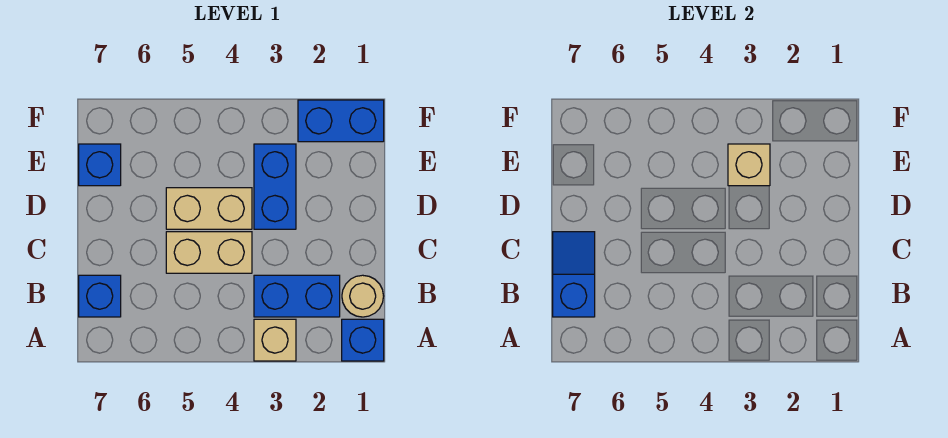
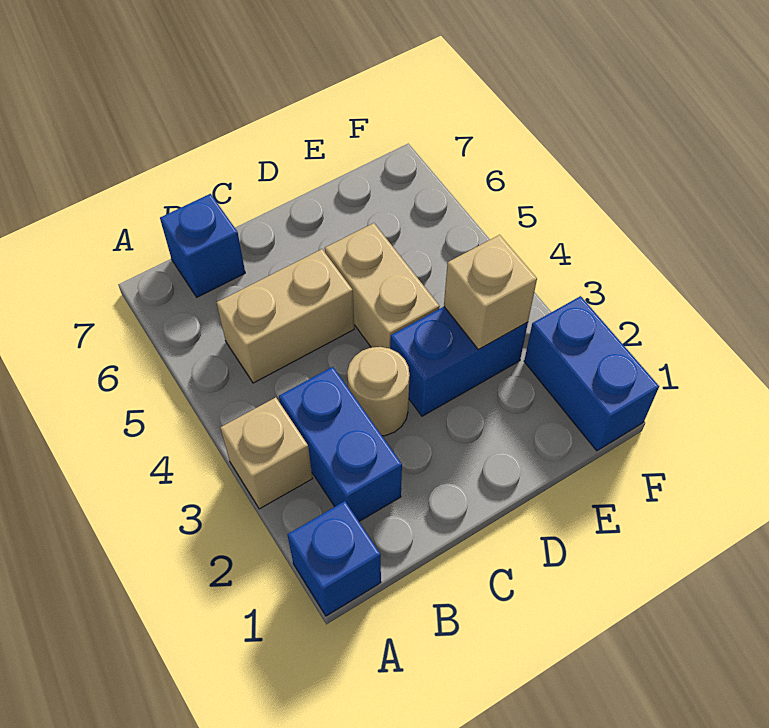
tan round brick B1 level 1 -> tan round brick C3 level 1
blue slope B7:C7 level 2 top B -> none
tan brick C4:C5 level 1 -> tan brick B5:C5 level 1
blue brick E7 level 1 -> none

